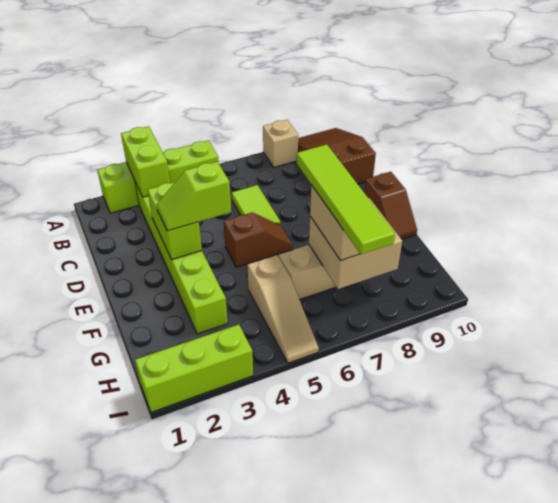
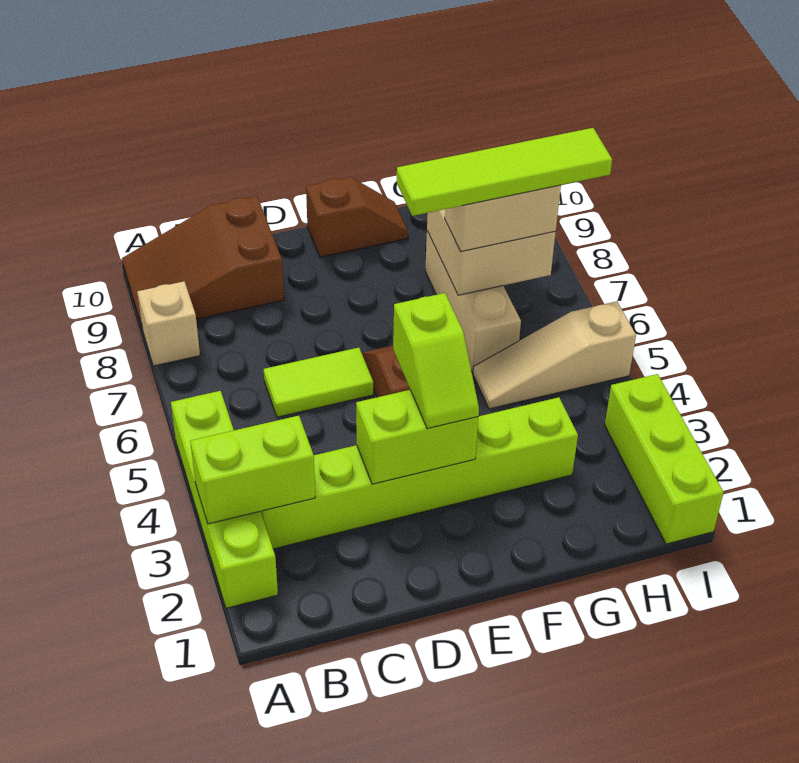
tan slope G5:I5 level 1 top G -> tan slope G5:I5 level 1 top I

